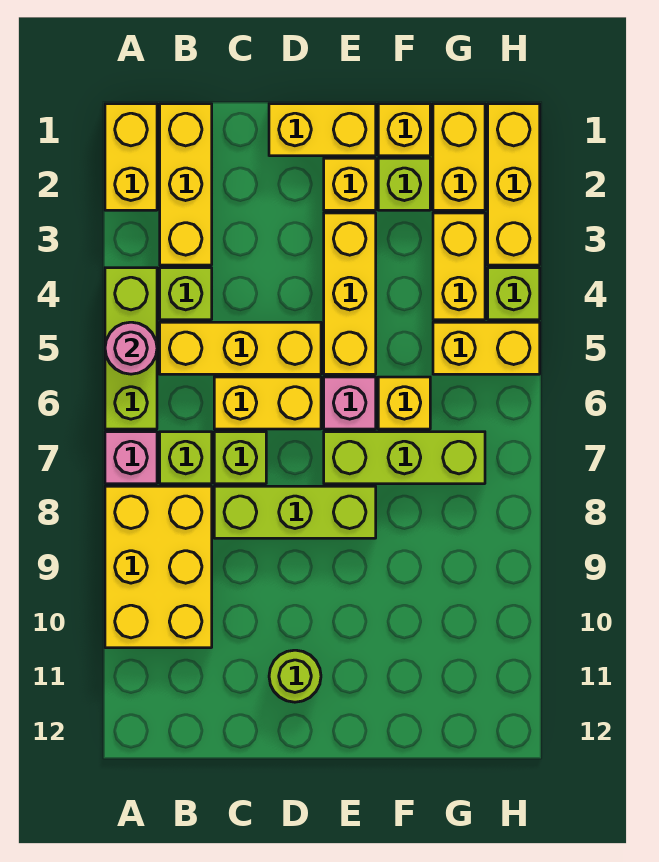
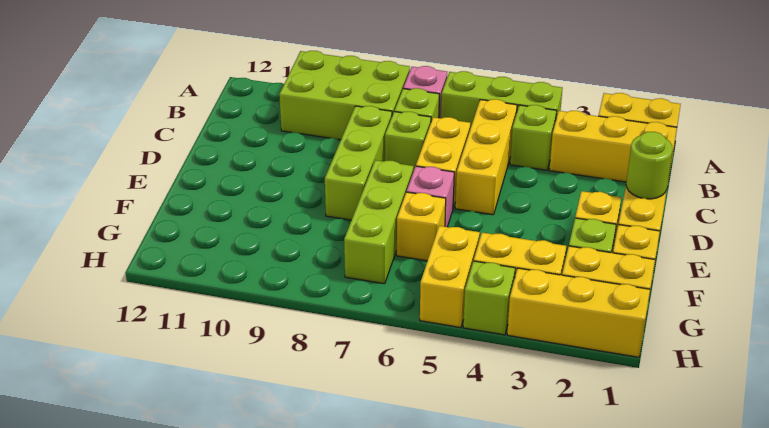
pink round brick A5 level 2 -> none
yellow brick A8:B10 level 1 -> lime brick A8:B10 level 1
lime round brick D11 level 1 -> lime round brick D1 level 2
yellow brick E3:E5 level 1 -> none

